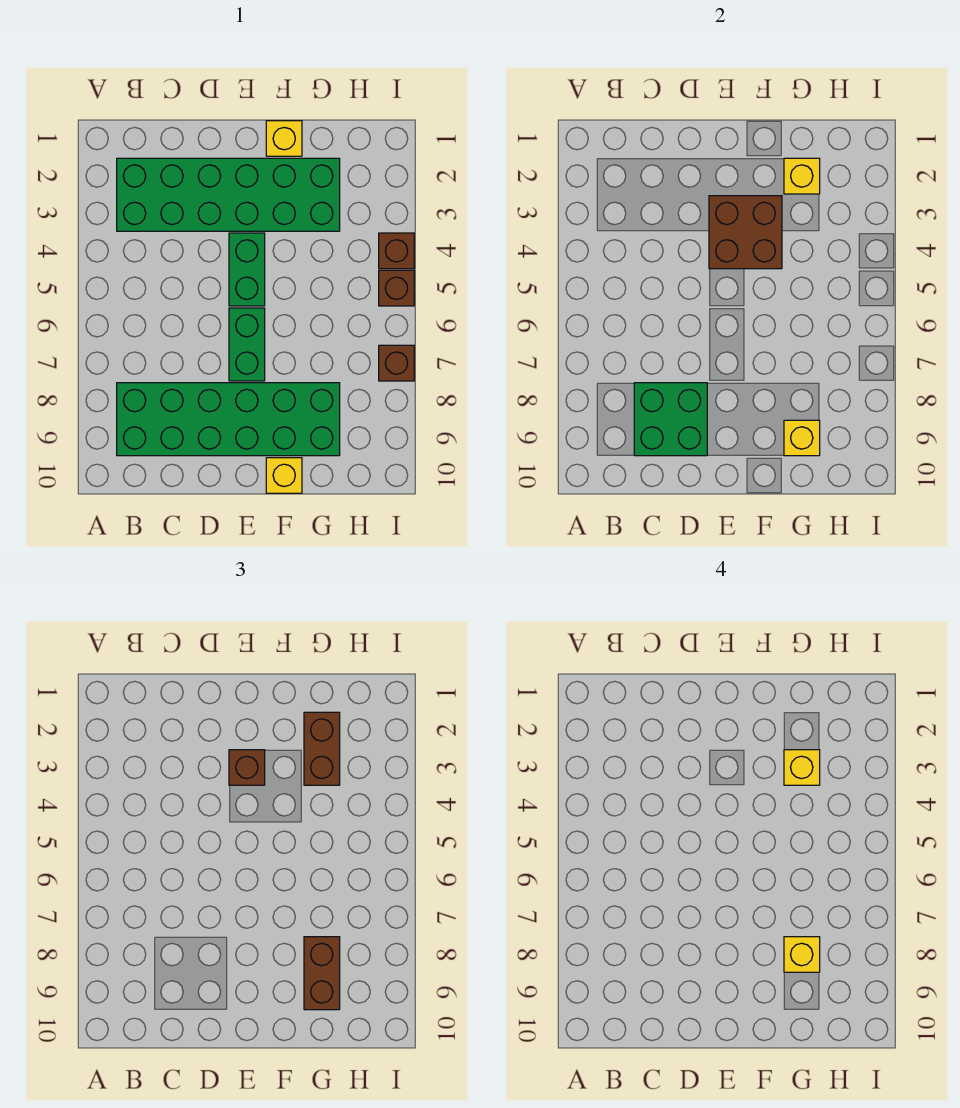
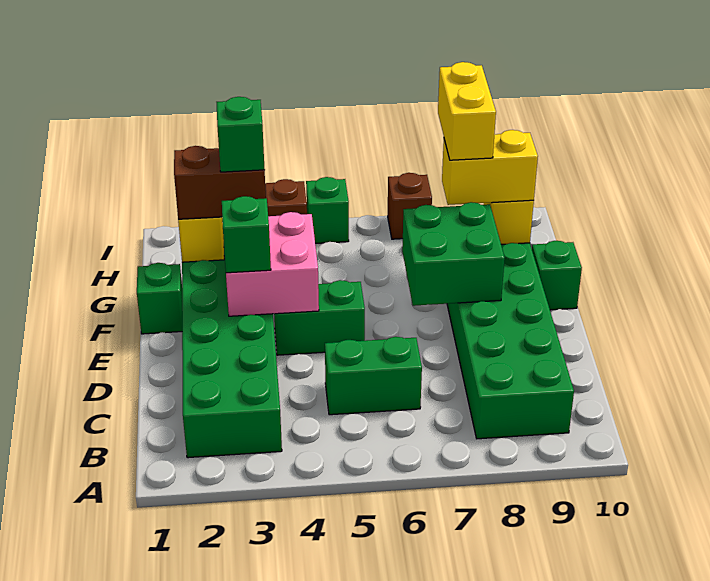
green brick C8:D9 level 2 -> green brick E7:F8 level 2
brown brick E3:F4 level 2 -> pink brick E3:F4 level 2
brown brick E3 level 3 -> green brick E3 level 3
green brick E6:E7 level 1 -> green brick C5:C6 level 1
yellow brick F1 level 1 -> green brick F1 level 1
yellow brick F10 level 1 -> green brick F10 level 1
yellow brick G3 level 4 -> green brick G3 level 4
brown brick G8:G9 level 3 -> yellow brick G8:G9 level 3
yellow brick G8 level 4 -> yellow brick G8:H8 level 4
brown brick I5 level 1 -> green brick I5 level 1

